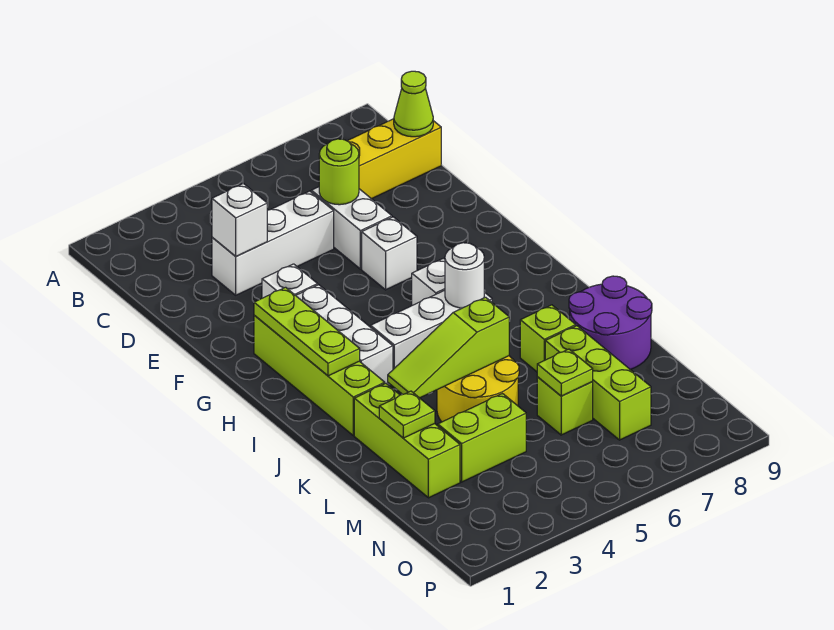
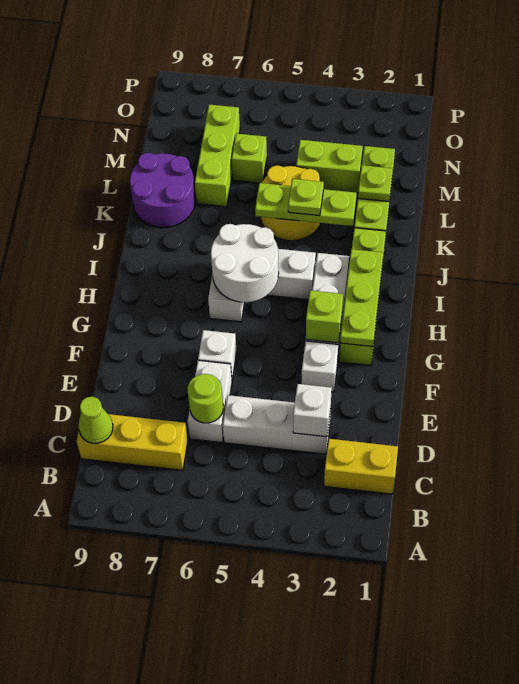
none -> yellow brick C1:C2 level 1
white round brick I6 level 2 -> white round brick H5:I6 level 2
lime slope K3:K5 level 2 top 5 -> lime plate K3:K5 level 2
lime brick K7 level 1 -> lime brick G3 level 2
lime plate M6 level 2 -> lime plate K4 level 3

